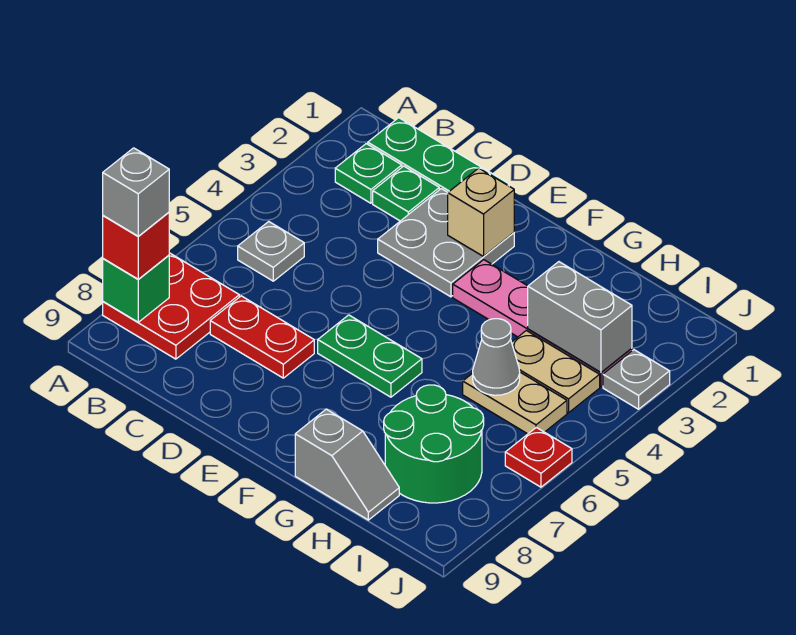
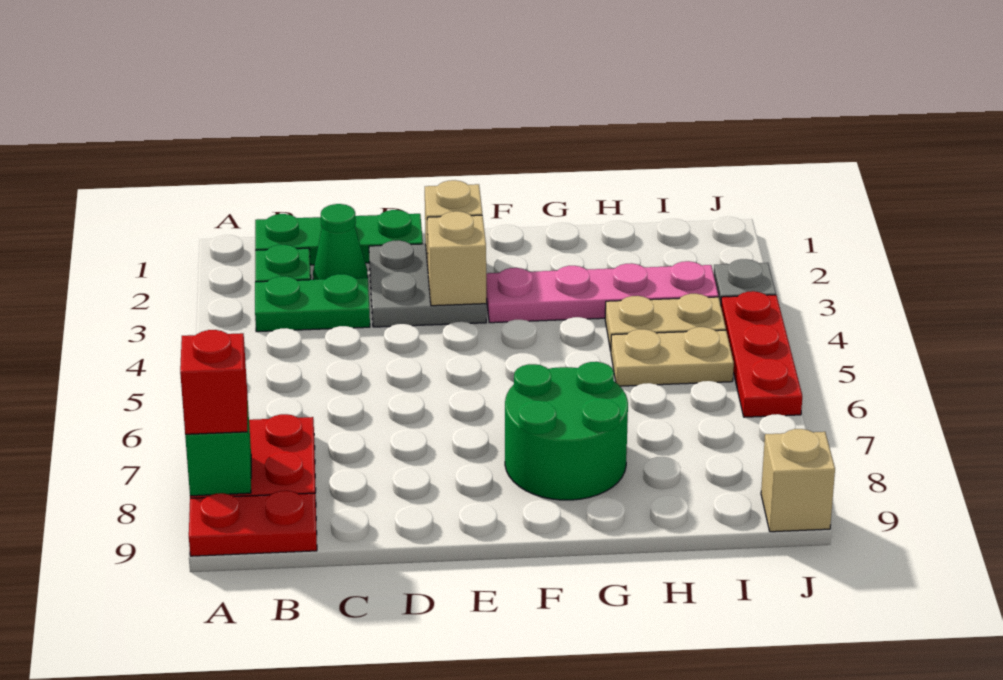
grey brick A8 level 4 -> none
grey plate B5 level 1 -> none
green plate C2 level 1 -> green cone C2 level 1
red plate C7:D7 level 1 -> red plate A9:B9 level 1
none -> tan brick E3 level 2
green plate E6:F6 level 1 -> green plate B3:C3 level 1
grey slope G9:H9 level 1 top G -> none
grey brick H3:I3 level 2 -> none
grey cone H5 level 2 -> none
green round brick H7:I8 level 1 -> green round brick F7:G8 level 1
red plate J6 level 1 -> red plate J4:J6 level 1
none -> tan brick J9 level 1

